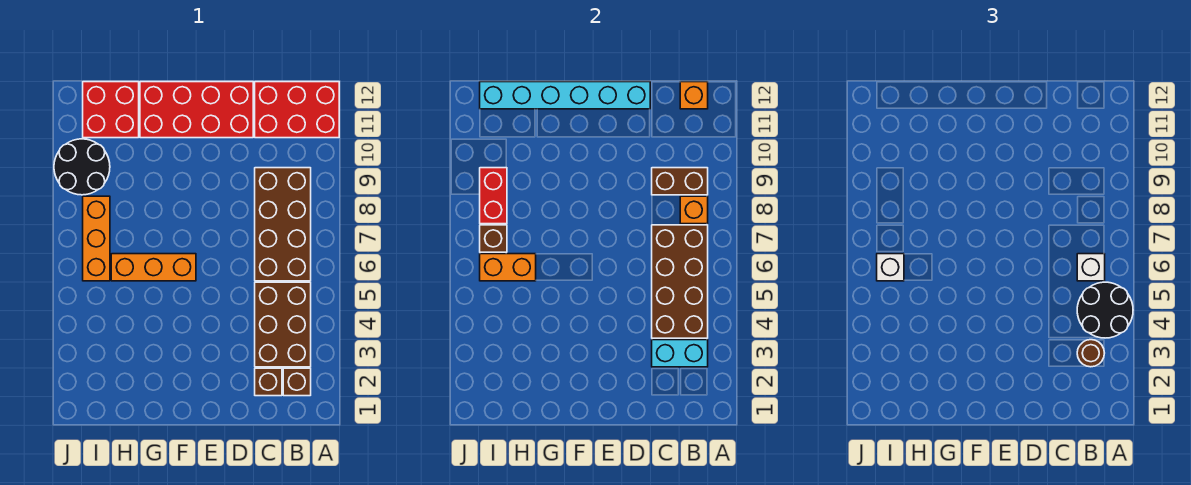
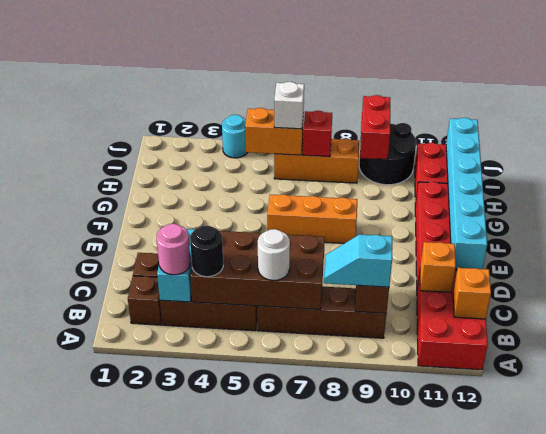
black round brick A4:B5 level 3 -> black round brick B4 level 3
brown round brick B3 level 3 -> pink round brick B3 level 3
brown brick B6:C9 level 1 -> brown brick B6:B9 level 1
white brick B6 level 3 -> white round brick B6 level 3
orange brick B8 level 2 -> orange brick C11 level 2
none -> cyan slope B8:B9 level 3 top 9
orange brick F6:H6 level 1 -> orange brick F6:F8 level 1
orange brick H6:I6 level 2 -> orange brick I5:I6 level 2
brown brick I7 level 2 -> red brick I7 level 2
red brick I8:I9 level 2 -> red brick I9:J9 level 2
none -> cyan round brick J4 level 1

